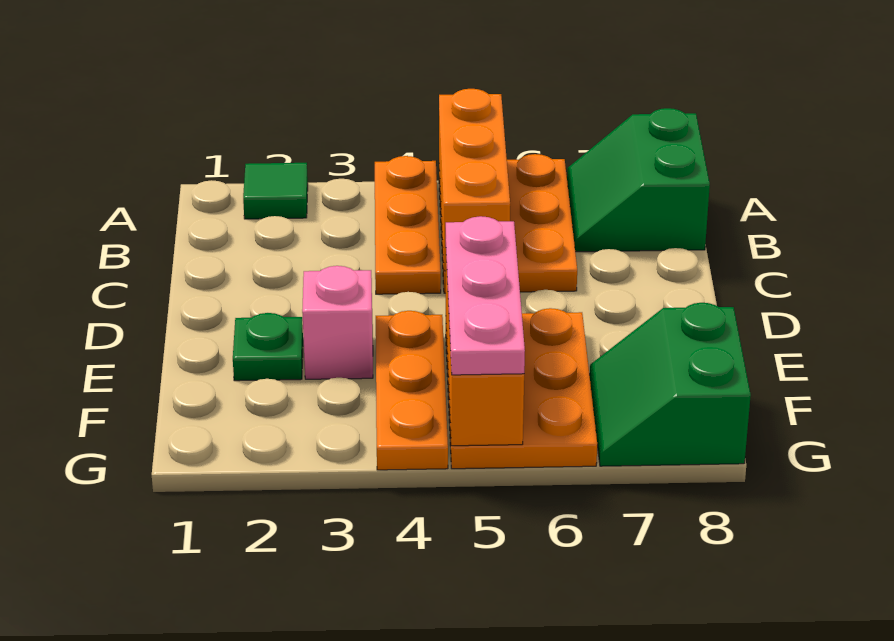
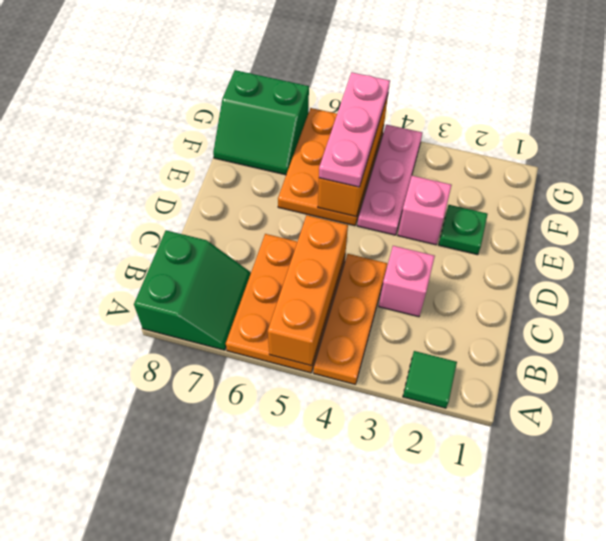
none -> pink brick C3 level 1
orange plate E4:G4 level 1 -> pink plate E4:G4 level 1
green slope F7:G8 level 1 top 8 -> green slope F7:G8 level 1 top G

